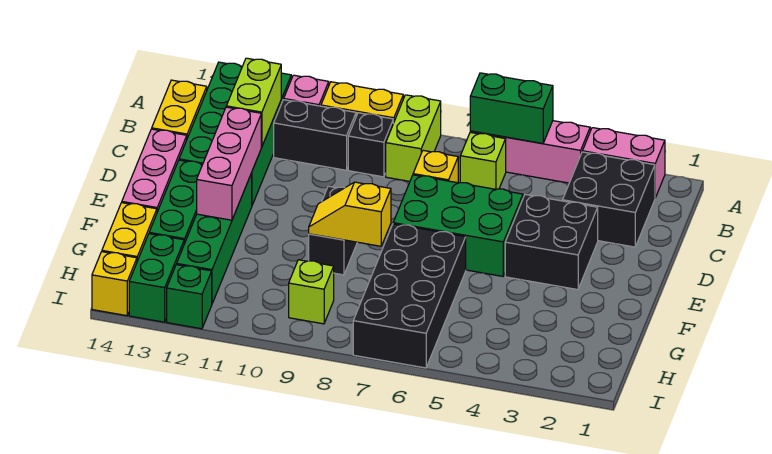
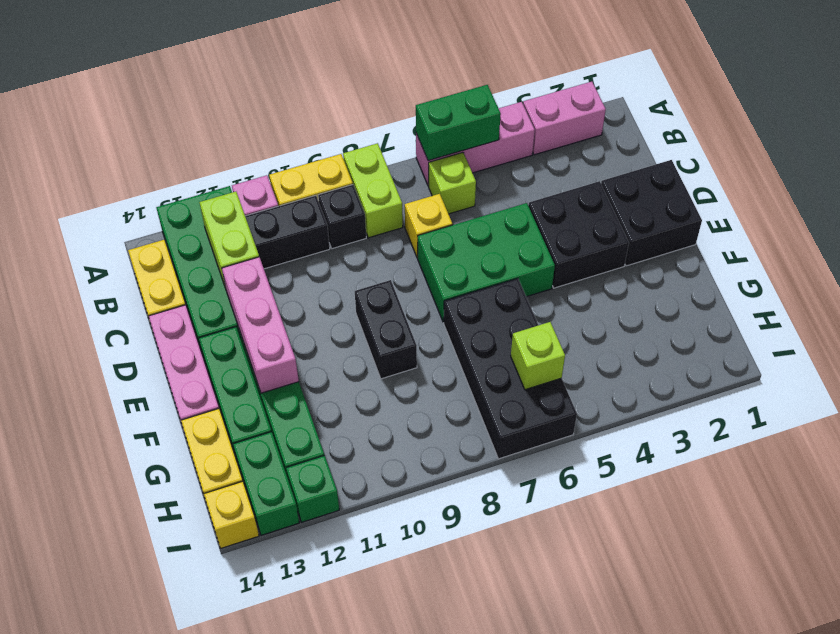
black brick B2:C3 level 1 -> black brick D1:E2 level 1
yellow slope F8:F9 level 2 top 8 -> none
lime brick H9 level 1 -> lime brick H6 level 2

